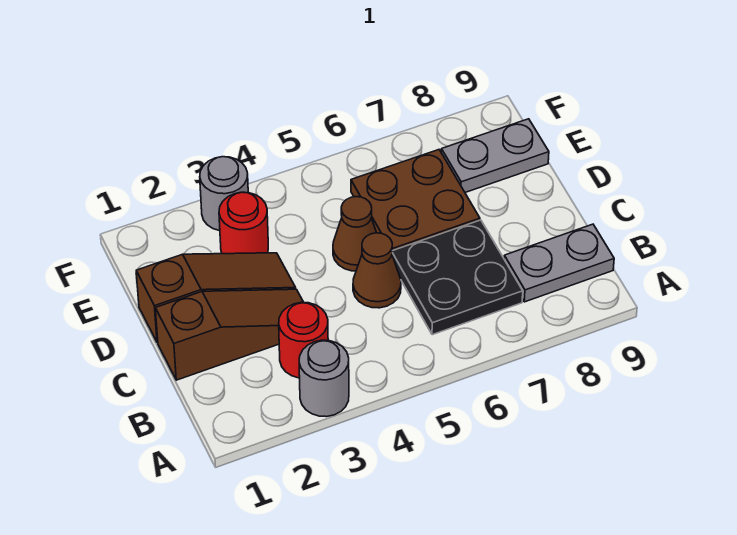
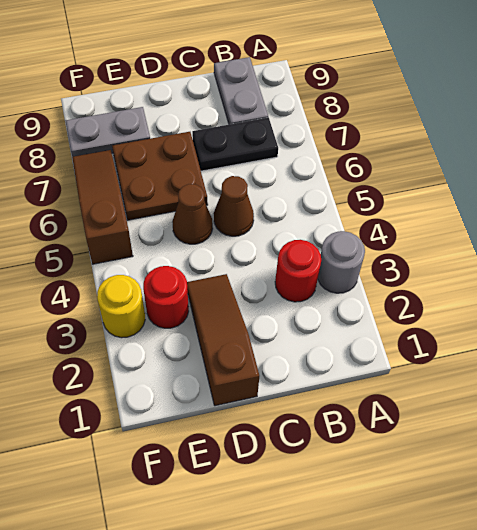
black plate B6:C7 level 1 -> black plate B7:C7 level 1
brown slope C1:C3 level 1 top 1 -> brown slope F5:F7 level 1 top 5
grey plate E8:E9 level 1 -> grey plate E8:F8 level 1
grey round brick F3 level 1 -> yellow round brick F3 level 1

